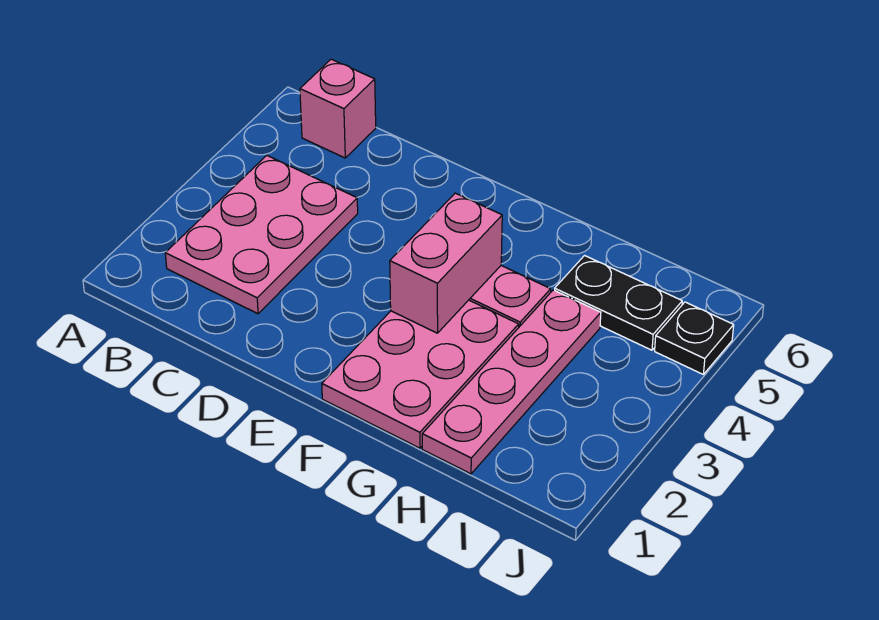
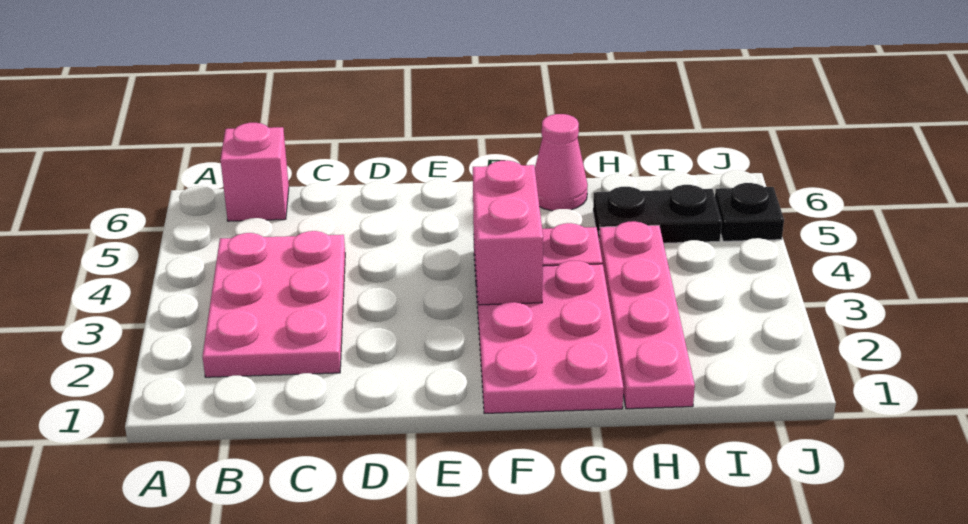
none -> pink cone G6 level 1

